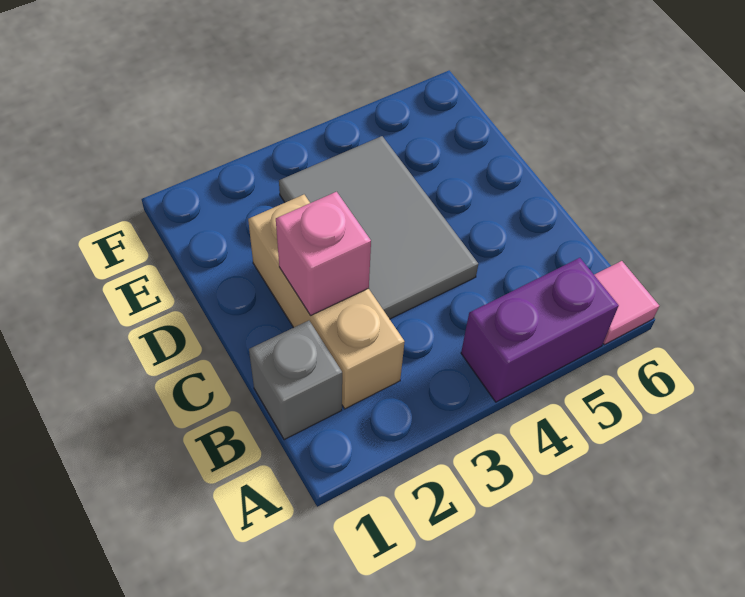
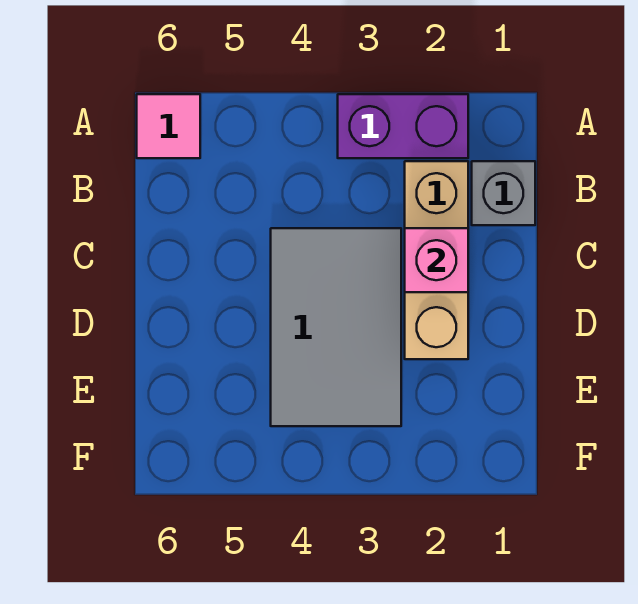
purple brick A4:A5 level 1 -> purple brick A2:A3 level 1

